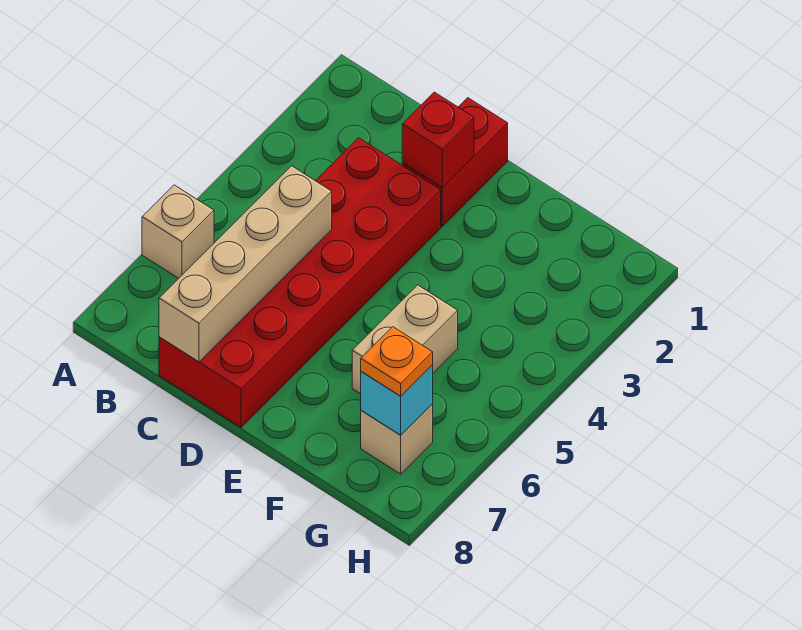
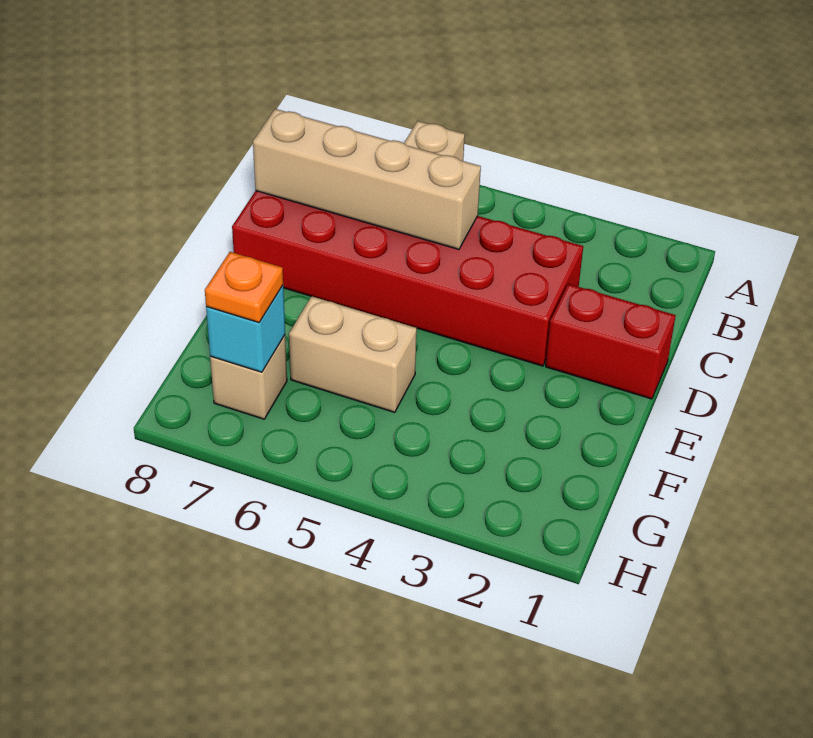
red brick D2 level 2 -> none

